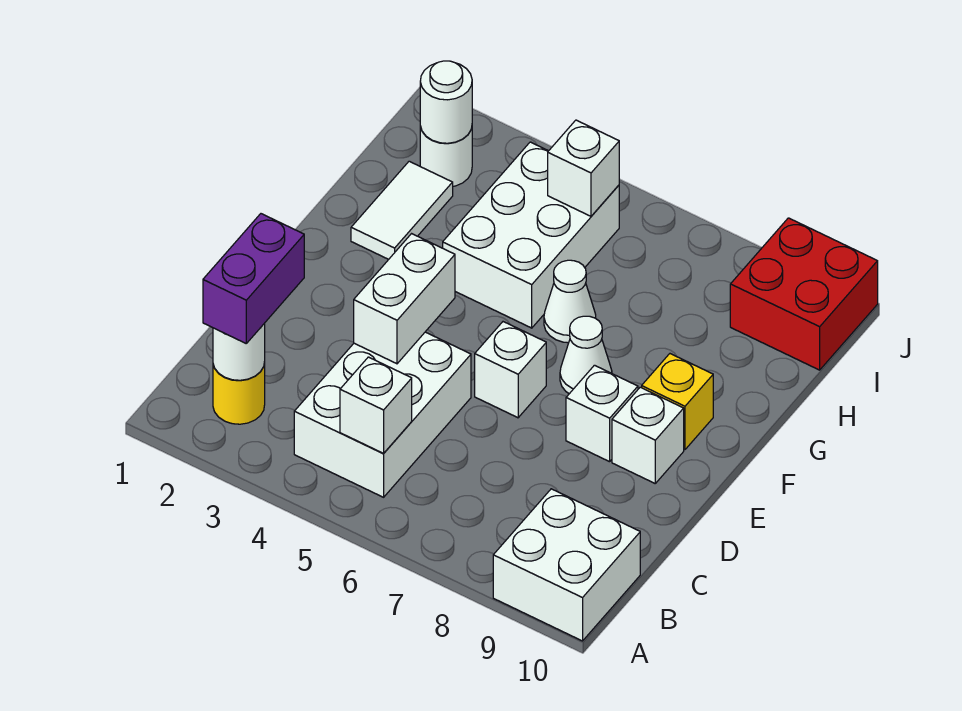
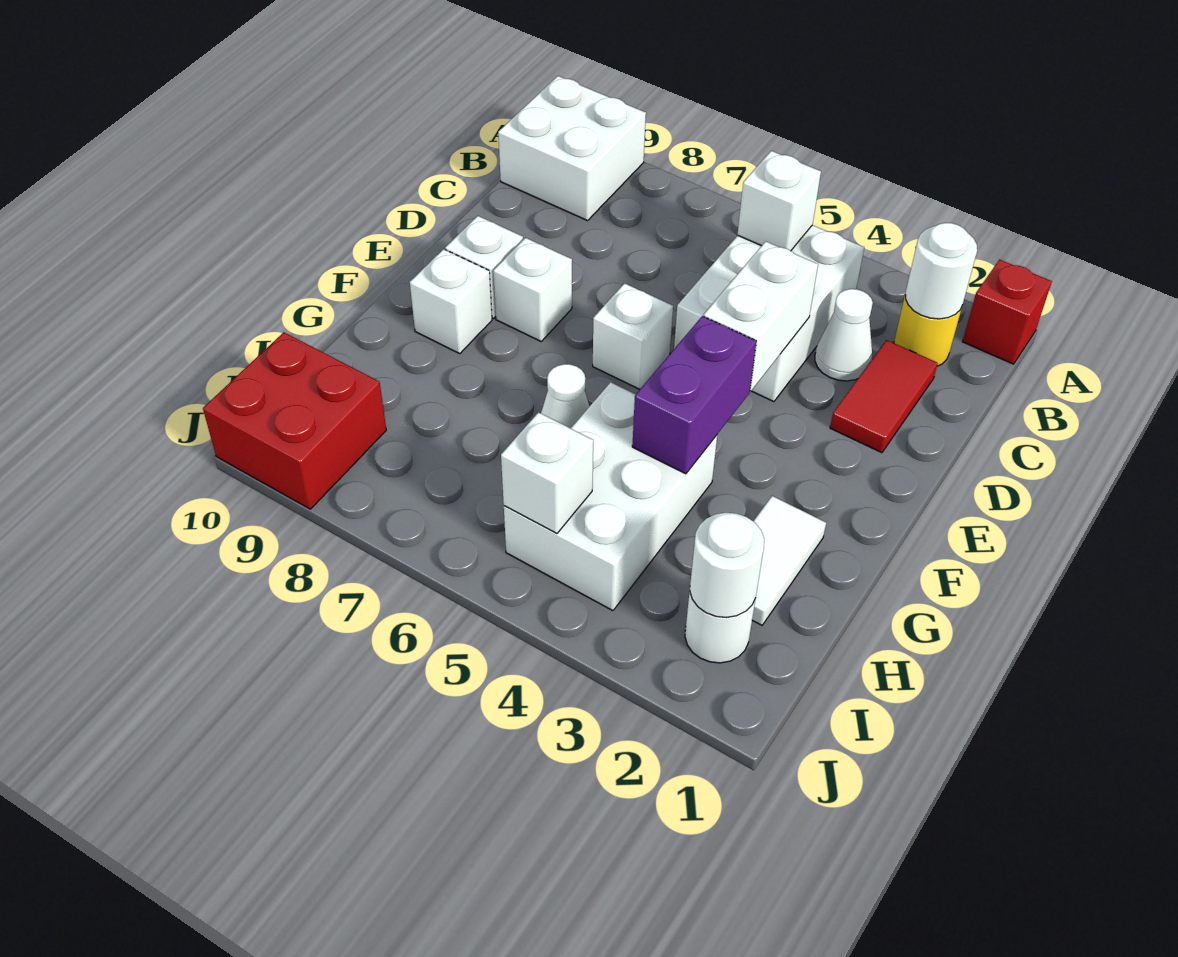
none -> red brick A1 level 1
purple brick B2:C2 level 3 -> purple brick F4:G4 level 2
none -> red tile C2:D2 level 1
white cone F7 level 1 -> white cone C3 level 1
yellow brick F9 level 1 -> white brick F9 level 1

